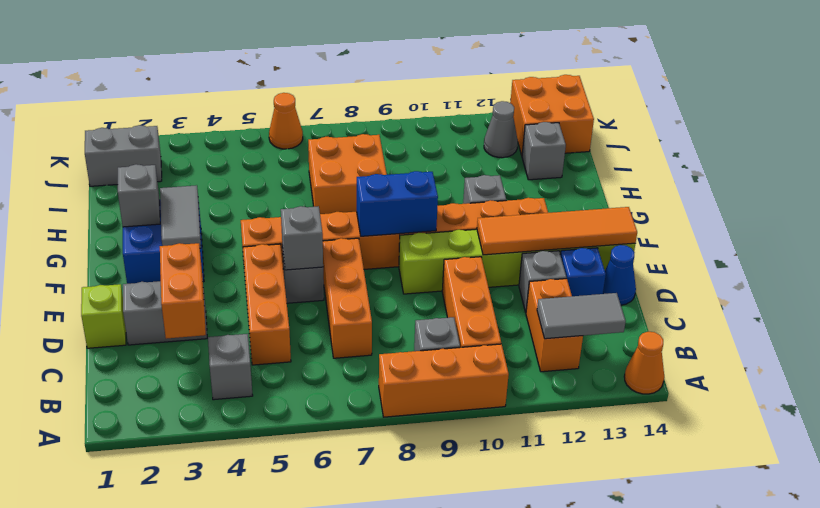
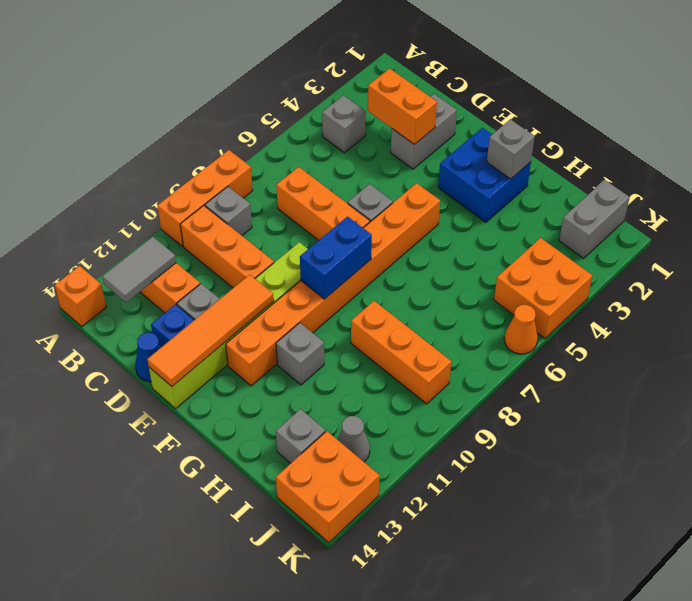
orange cone A14 level 1 -> orange brick A14 level 1
orange brick C5:E5 level 1 -> orange brick H9:J9 level 1
lime brick D1 level 1 -> none
grey brick E6 level 2 -> none
grey tile F3:G3 level 2 -> none
orange brick H7:I8 level 1 -> orange brick J4:K5 level 1

